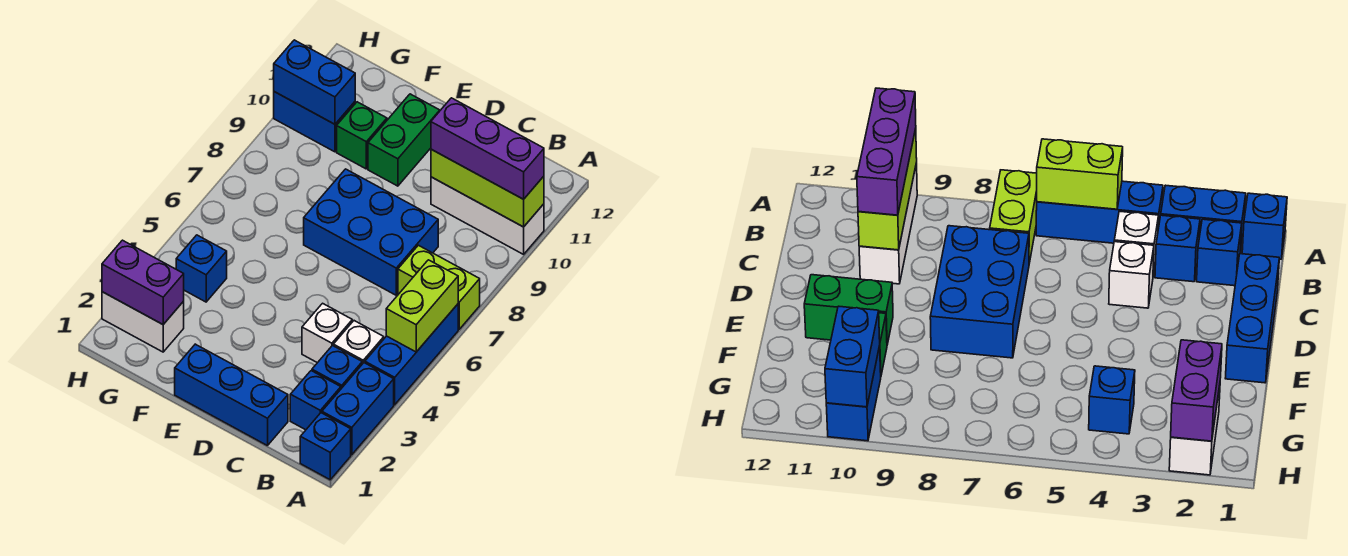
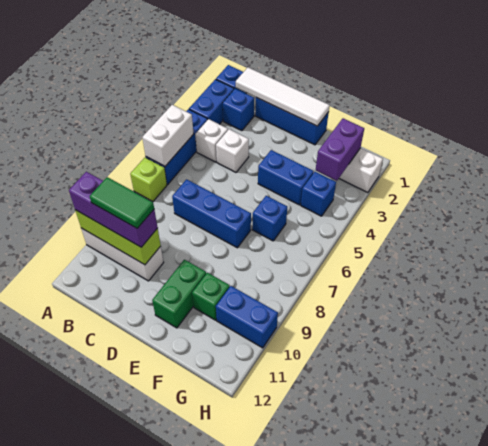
lime brick A5:A6 level 2 -> white brick A5:A6 level 2
lime brick A7:B7 level 1 -> lime brick A7 level 1
none -> white tile B1:E1 level 2
blue brick B3 level 1 -> blue brick F6 level 1
none -> green tile B10:C10 level 4
blue brick C7:E8 level 1 -> blue brick C7:E7 level 1
purple brick G2:H2 level 2 -> purple brick G2:G3 level 2
blue brick G10:H10 level 2 -> blue brick E4:F4 level 1

